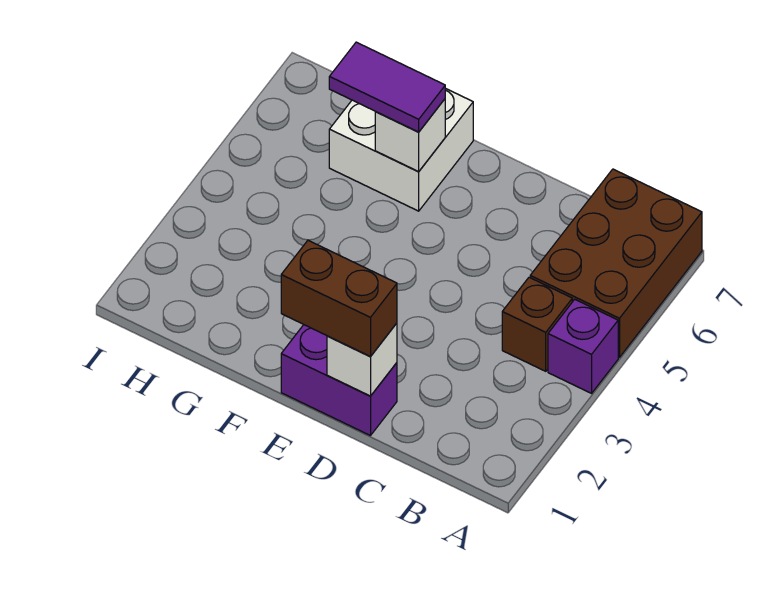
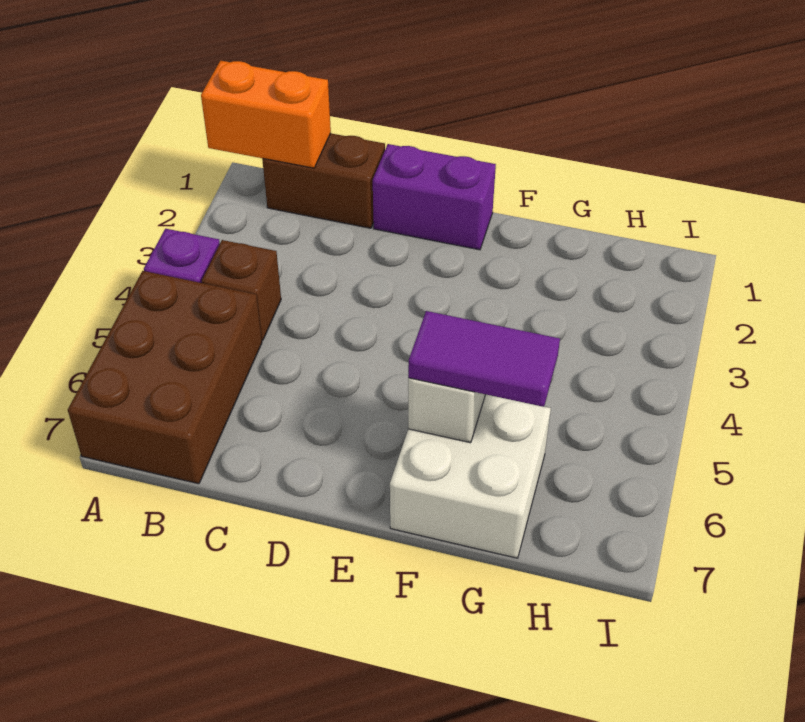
none -> orange brick A1:B1 level 2
white brick D1 level 2 -> none
brown brick D1:E1 level 3 -> brown brick B1:C1 level 1

